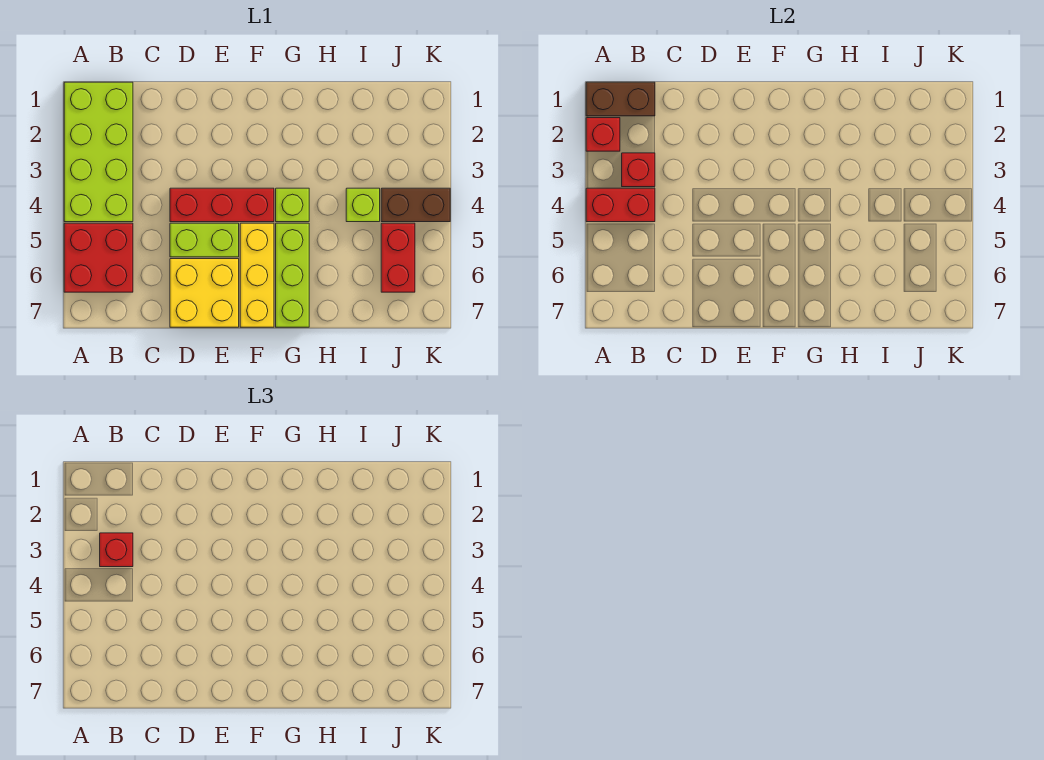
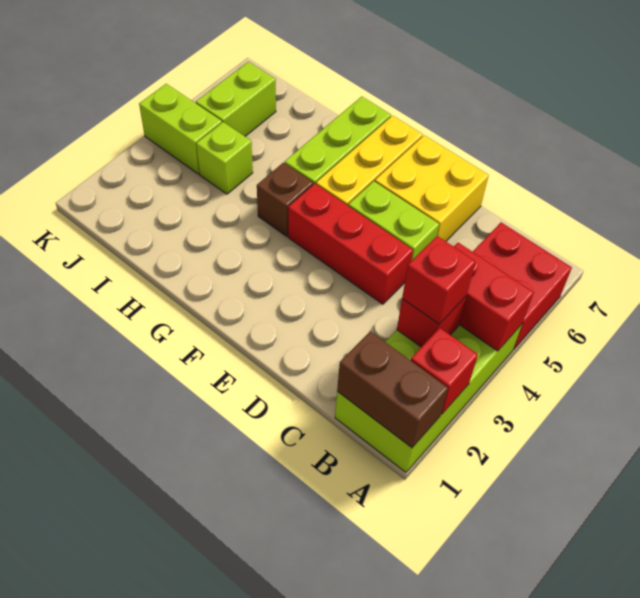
lime brick G4 level 1 -> brown brick G4 level 1
brown brick J4:K4 level 1 -> lime brick J4:K4 level 1
red brick J5:J6 level 1 -> lime brick J5:J6 level 1

